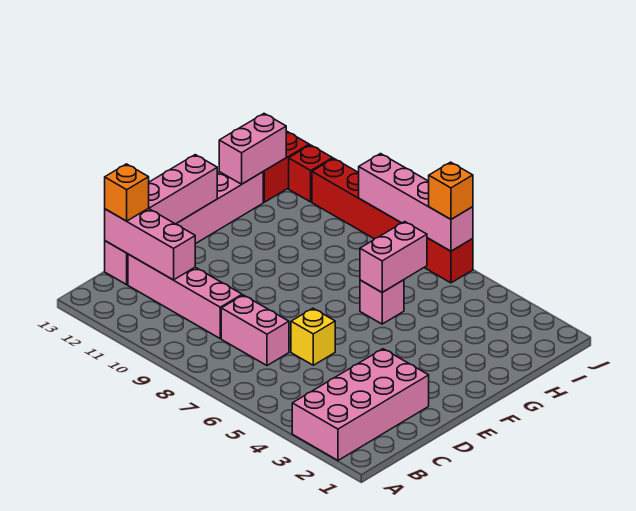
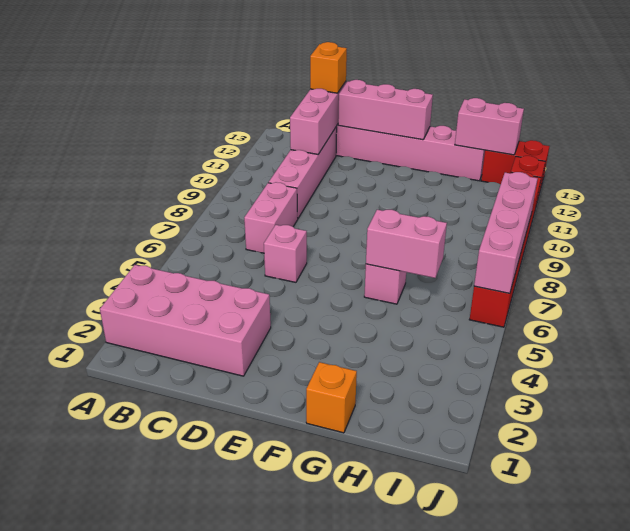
yellow brick D6 level 1 -> pink brick D6 level 1
orange brick J6 level 3 -> orange brick G1 level 1

